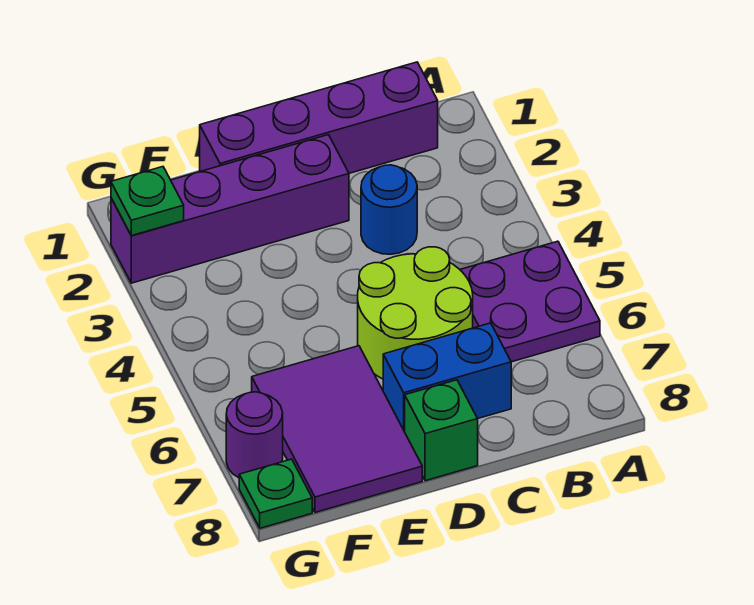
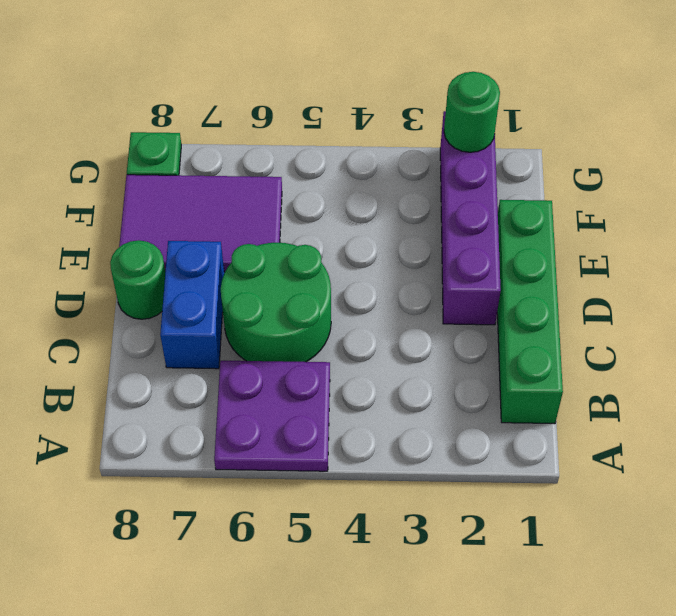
purple brick B1:E1 level 1 -> green brick B1:E1 level 1
blue round brick C3 level 1 -> none
lime round brick C5:D6 level 1 -> green round brick C5:D6 level 1
green brick D8 level 1 -> green round brick D8 level 1
green plate G2 level 2 -> green round brick G2 level 2
purple round brick G7 level 1 -> none

